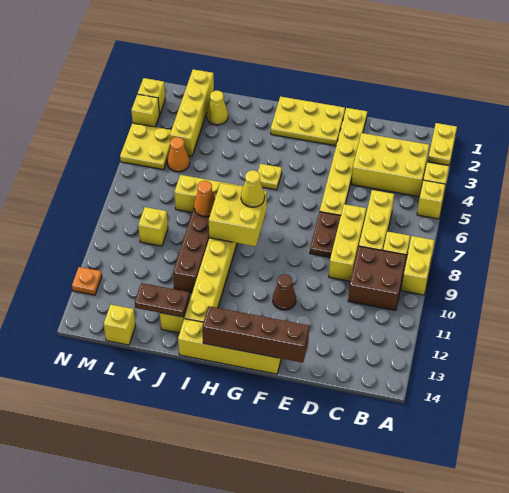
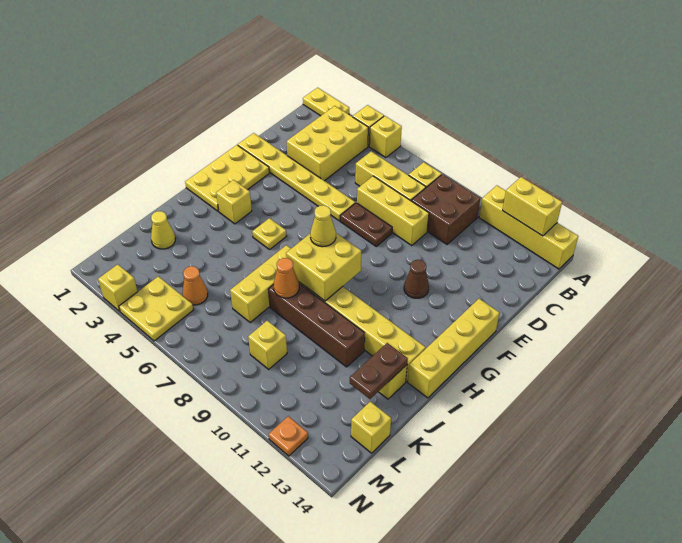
yellow brick A8:A9 level 1 -> yellow brick A12:A13 level 2
brown brick E14:H14 level 2 -> none
yellow brick L1:L4 level 1 -> yellow brick A11:A14 level 1
yellow brick N2 level 1 -> yellow brick H3 level 1

